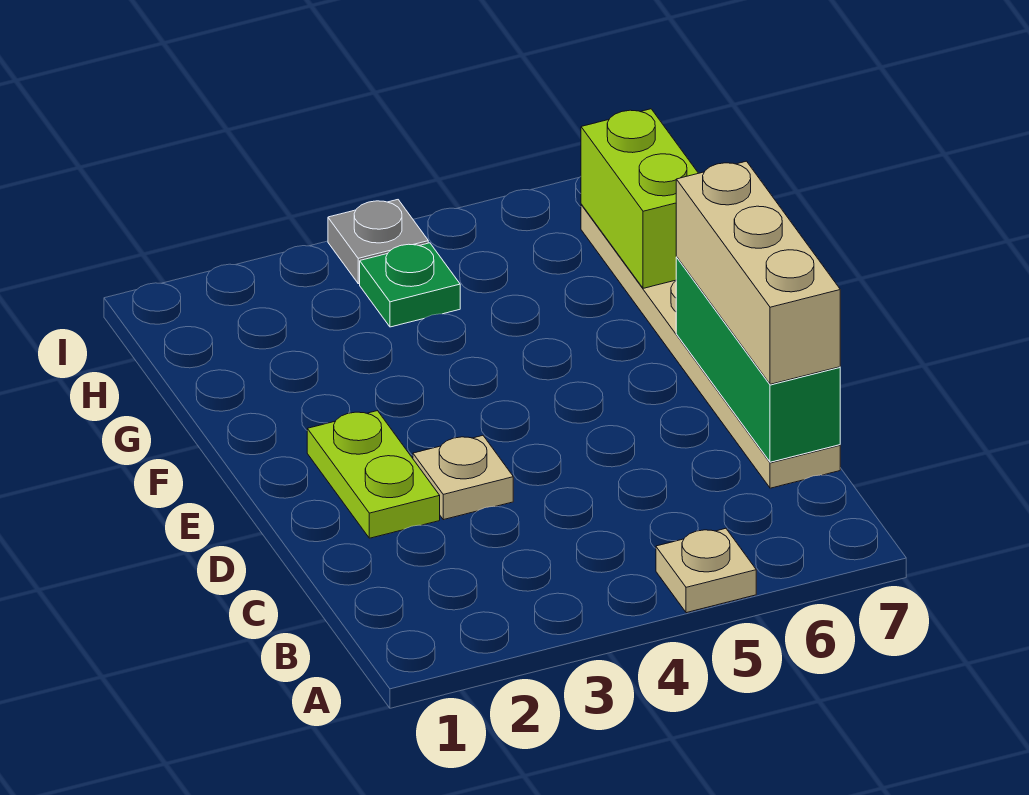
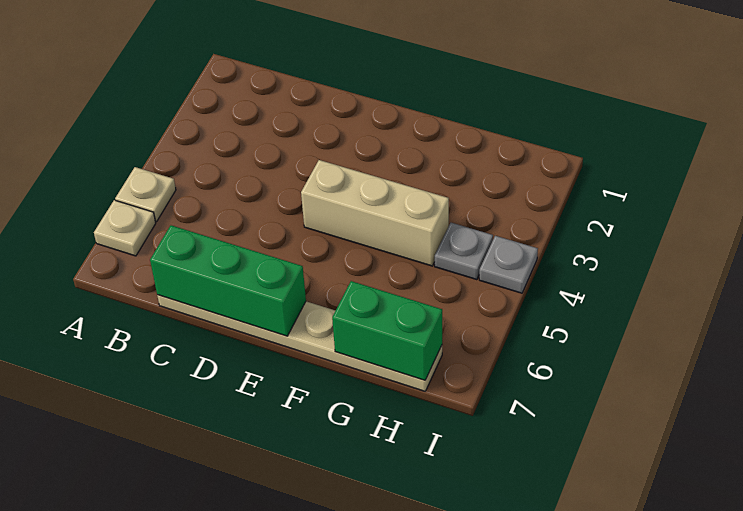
tan brick C7:E7 level 3 -> tan brick E4:G4 level 1
lime plate D2:E2 level 1 -> none
tan plate D3 level 1 -> tan plate A6 level 1
lime brick G7:H7 level 2 -> green brick G7:H7 level 2
green plate H4 level 1 -> grey plate H4 level 1

